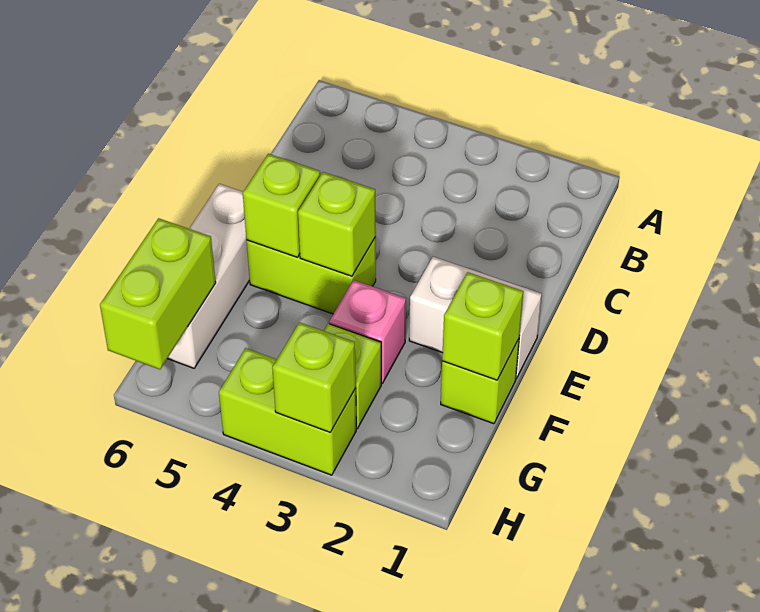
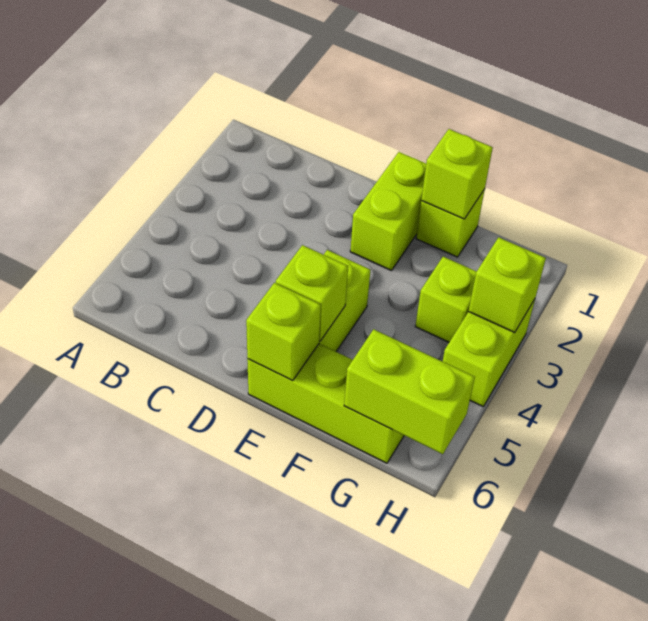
white brick E1:E2 level 1 -> lime brick E1:E2 level 1
lime brick E4 level 2 -> lime brick E6 level 2
white brick E6:G6 level 1 -> lime brick E6:G6 level 1
pink brick F3 level 1 -> none

